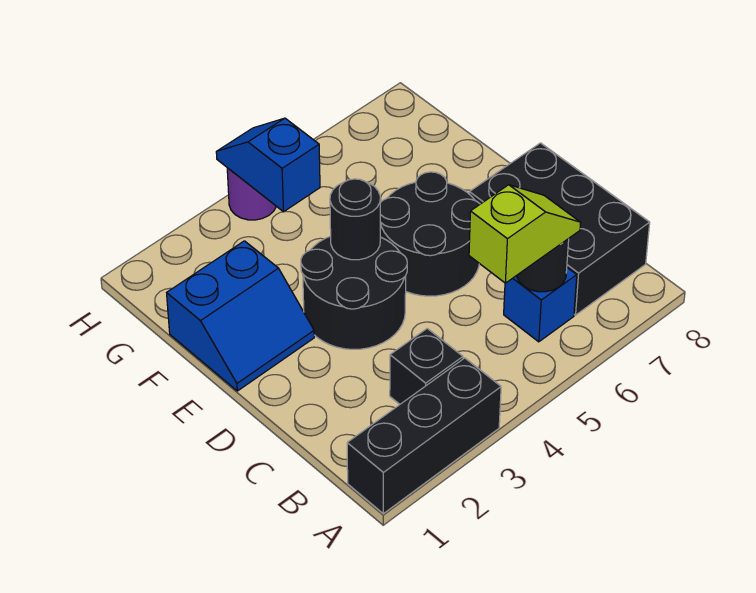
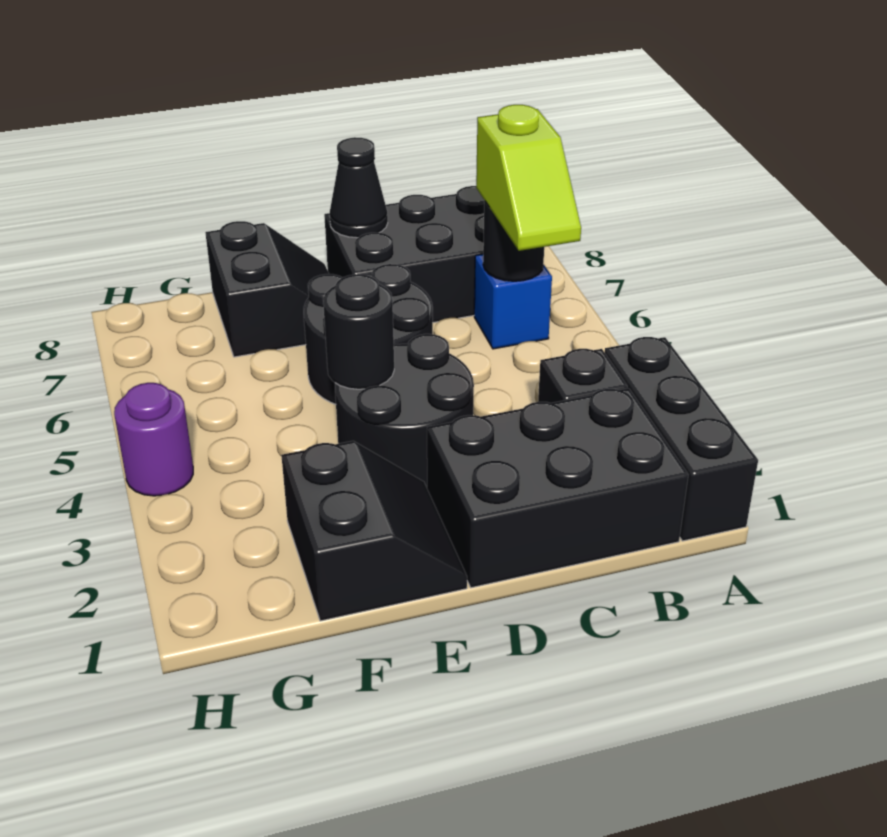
none -> black brick B1:D2 level 1
lime slope B5:B6 level 3 top 5 -> lime slope B5:B6 level 3 top 6
none -> black cone D8 level 2
blue slope E1:F2 level 1 top F -> black slope E1:F2 level 1 top F
none -> black slope E7:F8 level 1 top F
blue slope G4:H4 level 2 top G -> none

